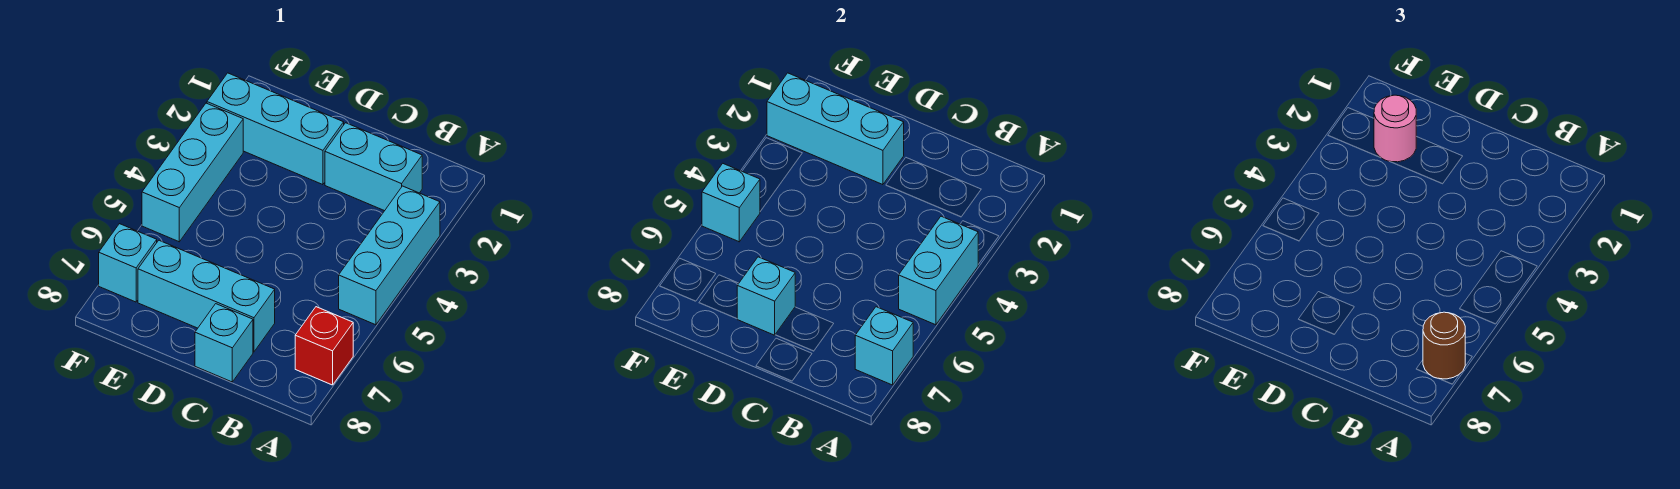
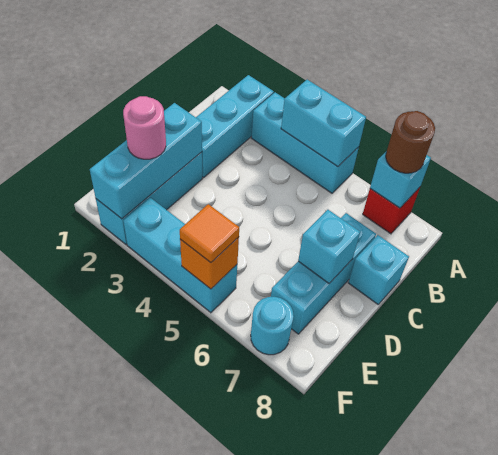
cyan brick B2:C2 level 1 -> cyan brick A2:C2 level 1
cyan brick F5 level 2 -> orange brick F5 level 2
none -> orange tile F5 level 3
cyan brick F7 level 1 -> cyan round brick F7 level 1

